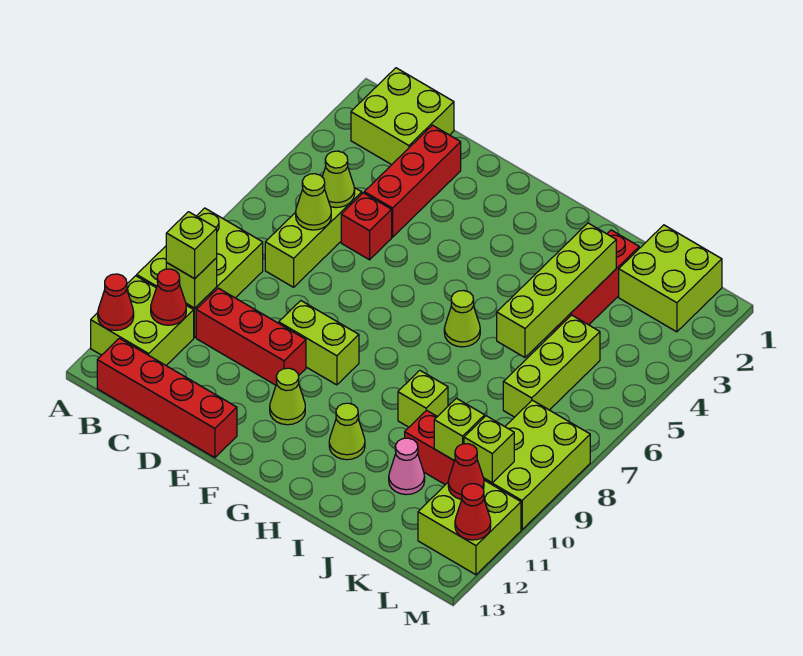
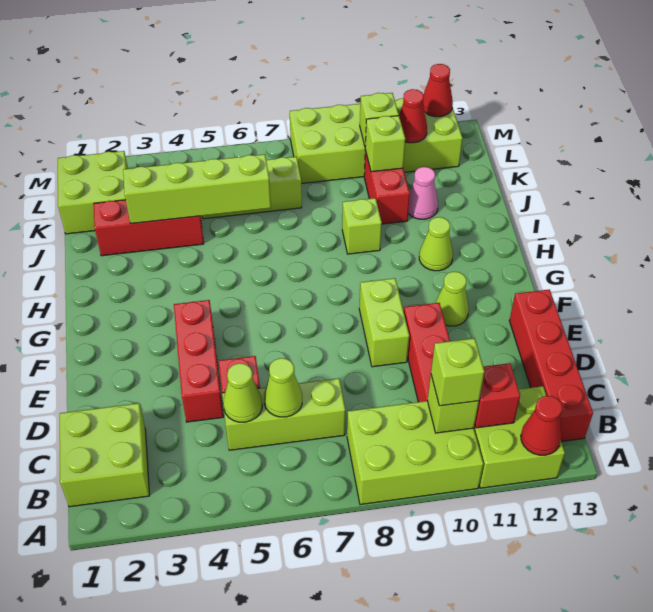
red cone B11 level 2 -> red brick B11 level 2
red brick D2:D4 level 1 -> red brick D4:F4 level 1
lime cone H6 level 1 -> none

